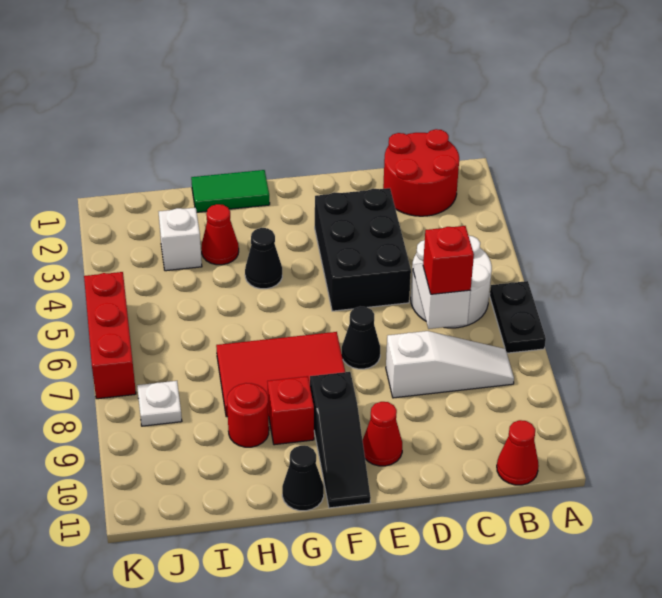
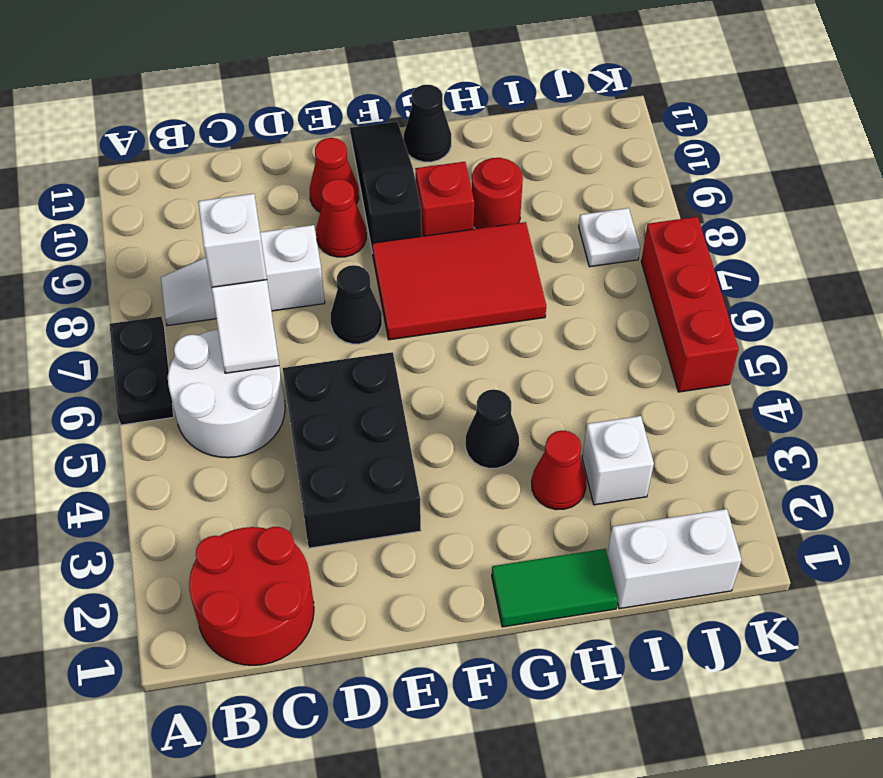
red cone B11 level 1 -> red cone E9 level 1
red brick C7 level 3 -> white brick C7 level 3
none -> white brick I1:J1 level 1

